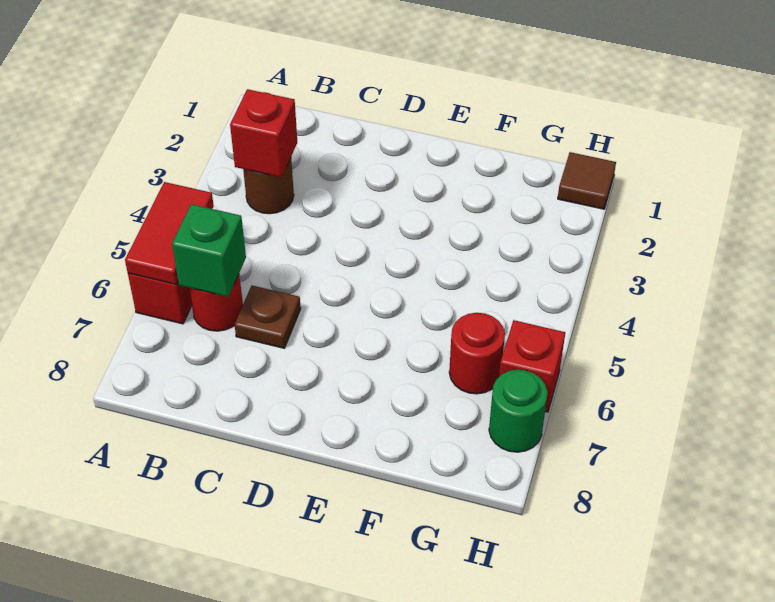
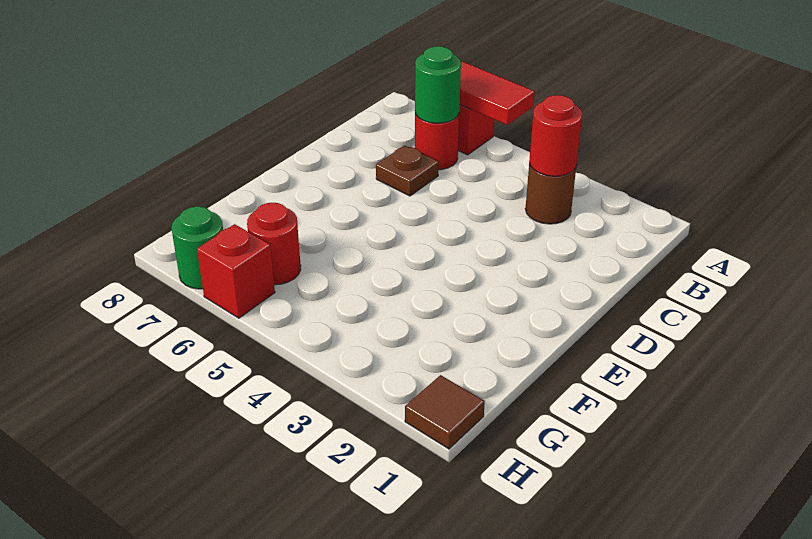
red brick B3 level 2 -> red round brick B3 level 2
green brick B6 level 2 -> green round brick B6 level 2

